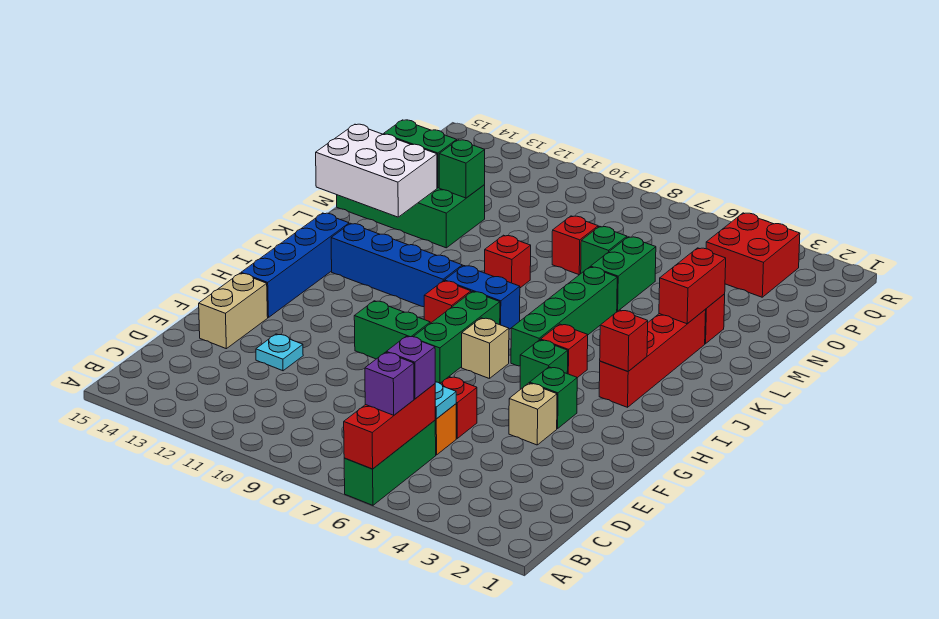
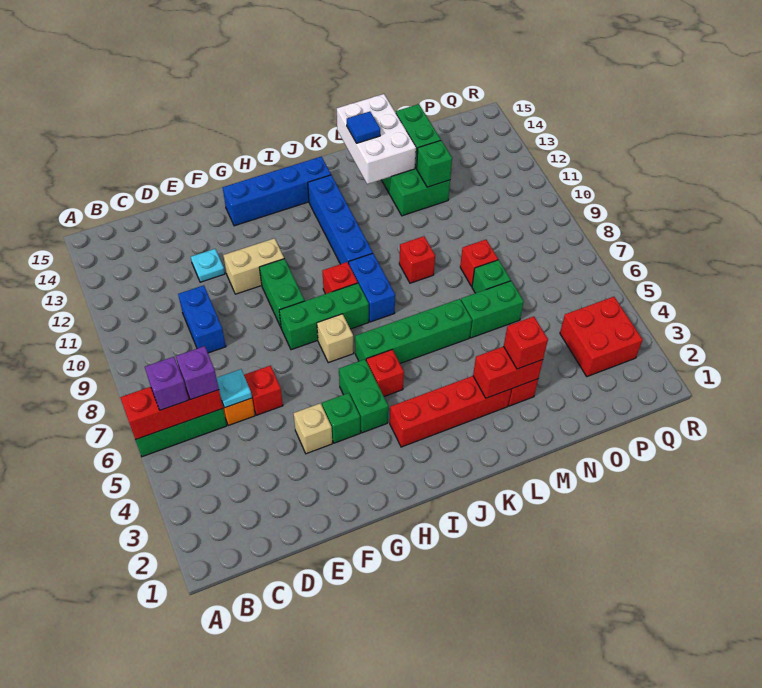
none -> blue brick D9:D10 level 1
tan brick E14:F14 level 1 -> tan brick F11:G11 level 1
green brick H5 level 1 -> green brick H4:H5 level 1
red brick I3 level 2 -> red brick M3 level 3
none -> blue tile L14 level 3

